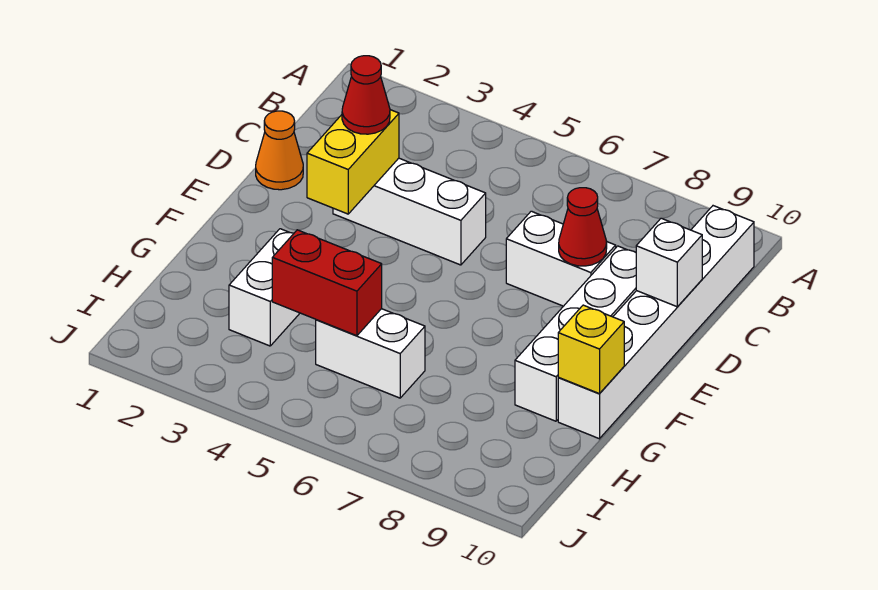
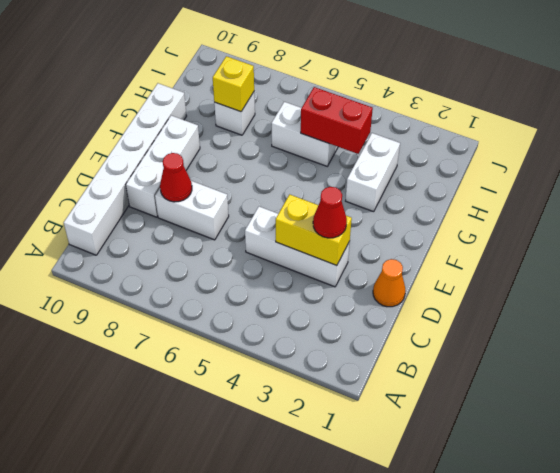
yellow brick D3:E3 level 2 -> yellow brick D3:D4 level 2
white brick D9:G9 level 1 -> white brick D9:F9 level 1
white brick D10 level 2 -> white brick H8 level 1
yellow brick G10 level 2 -> yellow brick H8 level 2

